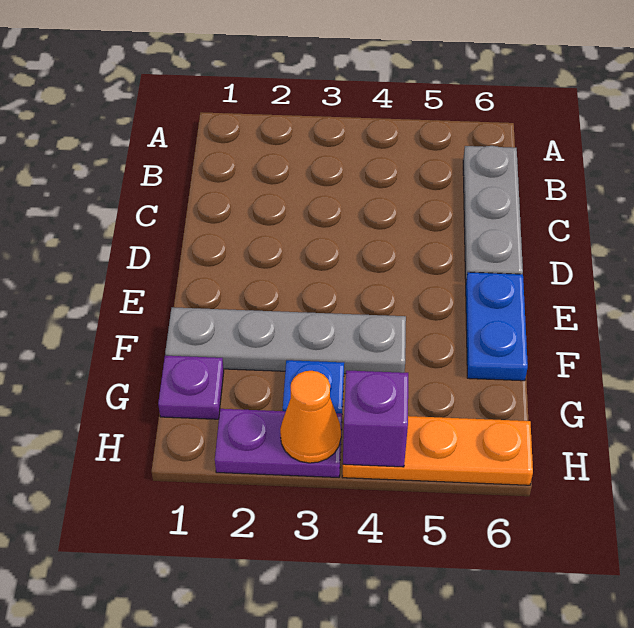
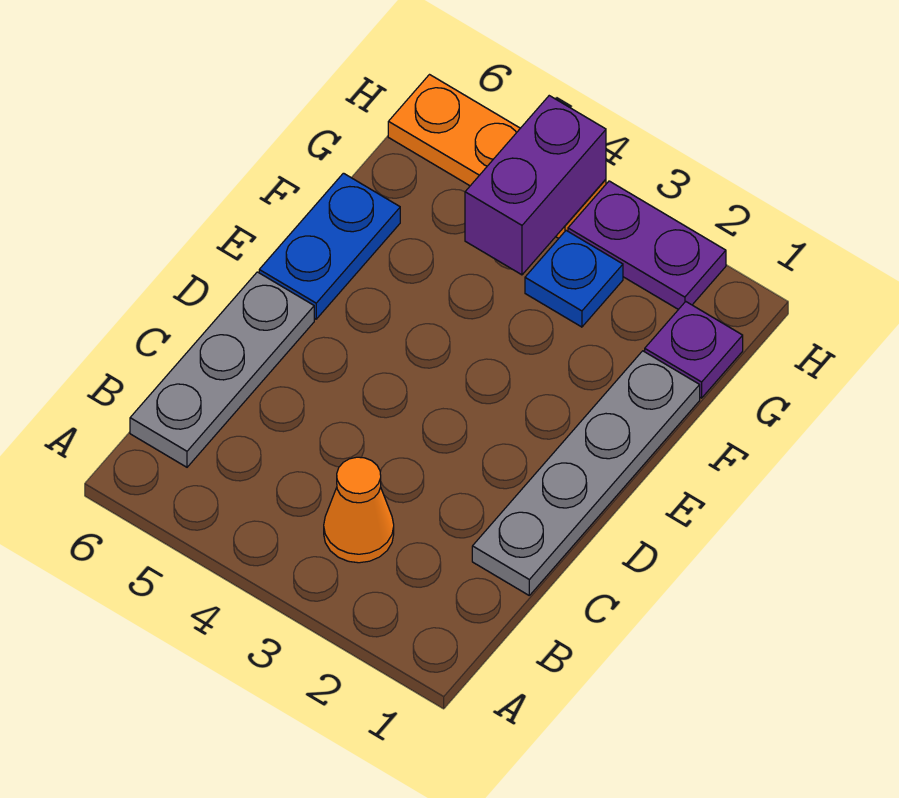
grey plate F1:F4 level 1 -> grey plate C1:F1 level 1
orange cone H3 level 2 -> orange cone B3 level 1
purple brick H4 level 2 -> purple brick G4:H4 level 2

